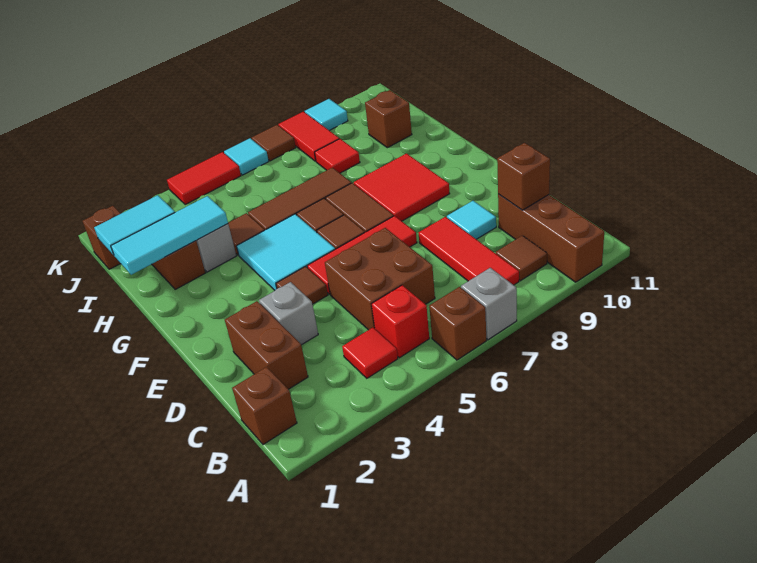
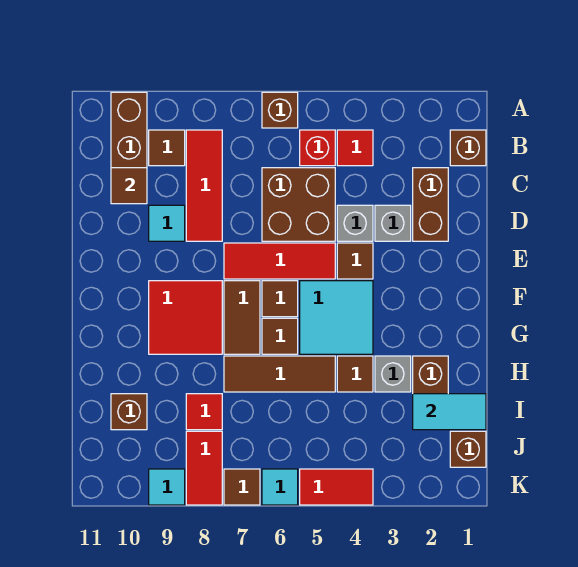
grey brick A7 level 1 -> grey brick D4 level 1
brown brick C10 level 2 -> brown tile C10 level 2
cyan tile H1:H3 level 2 -> none

